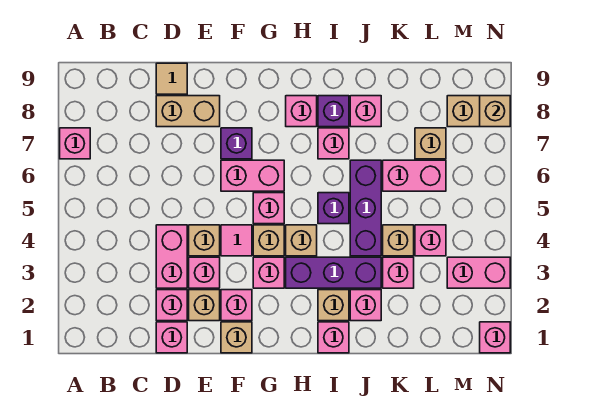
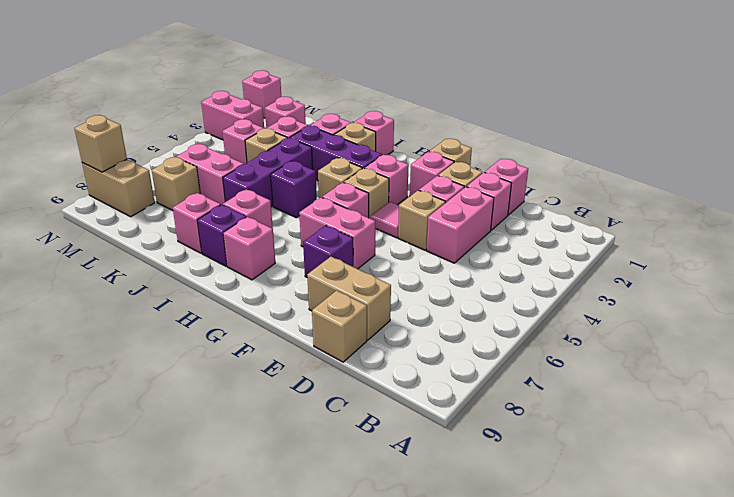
pink brick A7 level 1 -> pink brick L2 level 1
tan tile D9 level 1 -> tan brick D9 level 1

